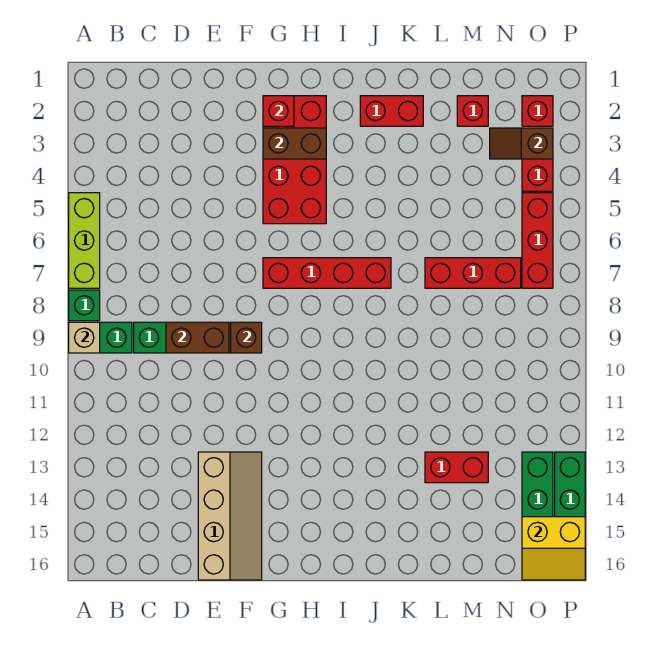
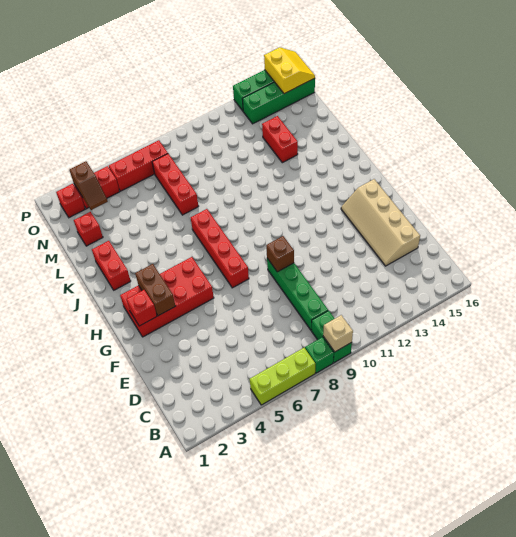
brown brick D9:E9 level 2 -> none
tan slope E13:F16 level 1 top E -> tan slope D14:G15 level 1 top 15

